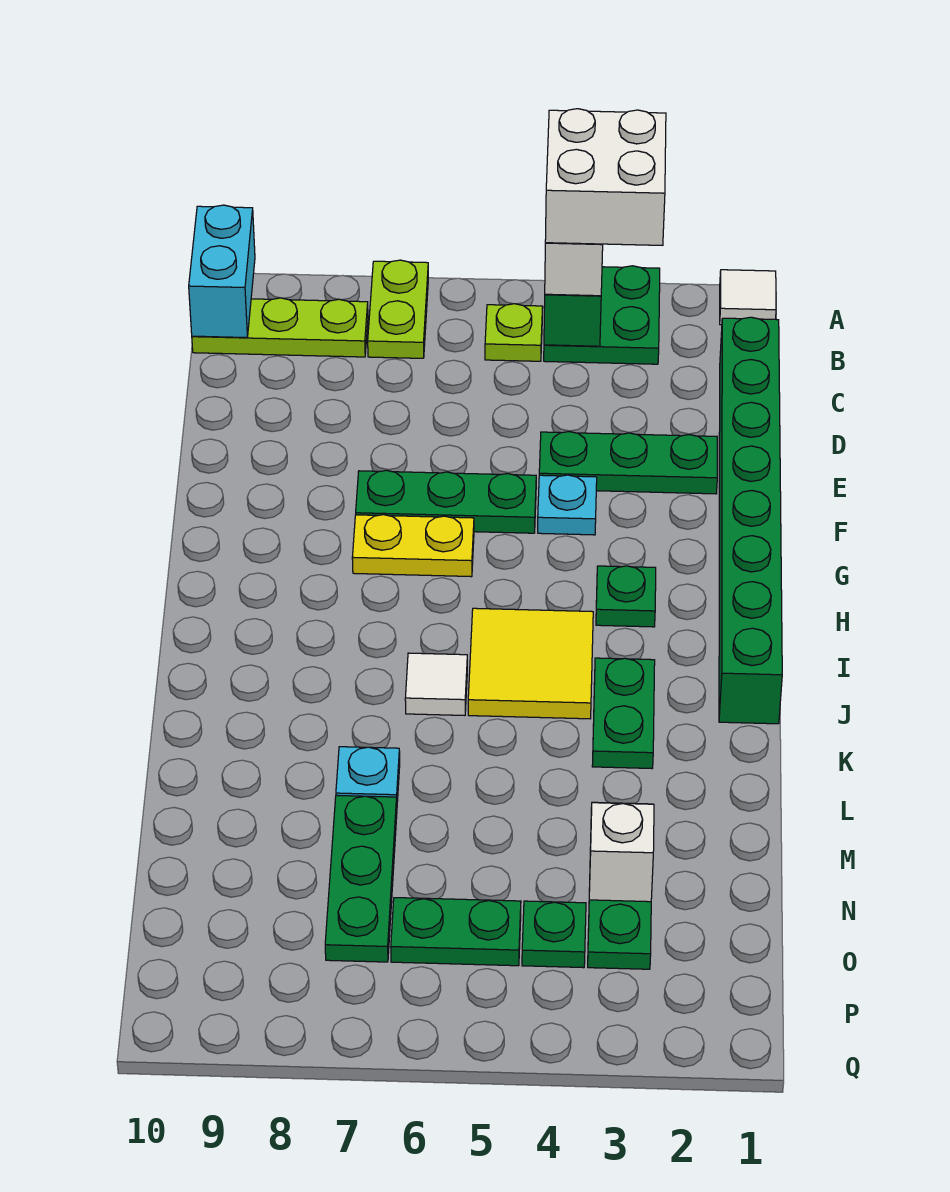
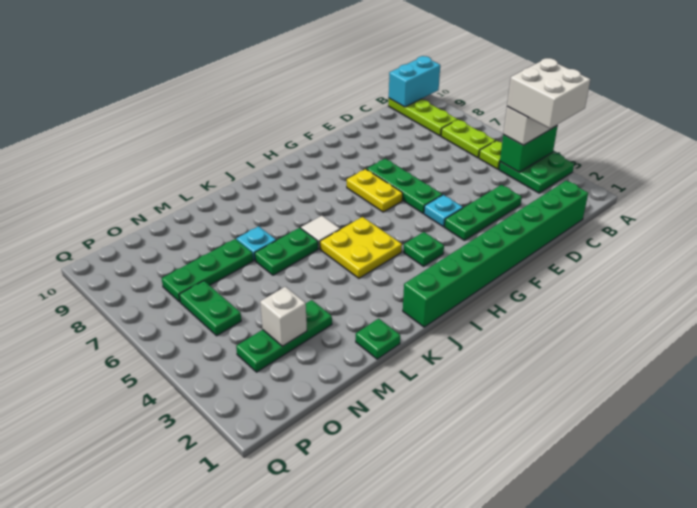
white tile A1 level 1 -> none
lime plate A7:B7 level 1 -> lime plate B6:B7 level 1
green plate E2:E4 level 1 -> green plate D3:F3 level 1
yellow tile I4:J5 level 1 -> yellow plate I4:J5 level 1
green plate J3:K3 level 1 -> green plate K6:L6 level 1
green plate O4 level 1 -> green plate L1 level 1

